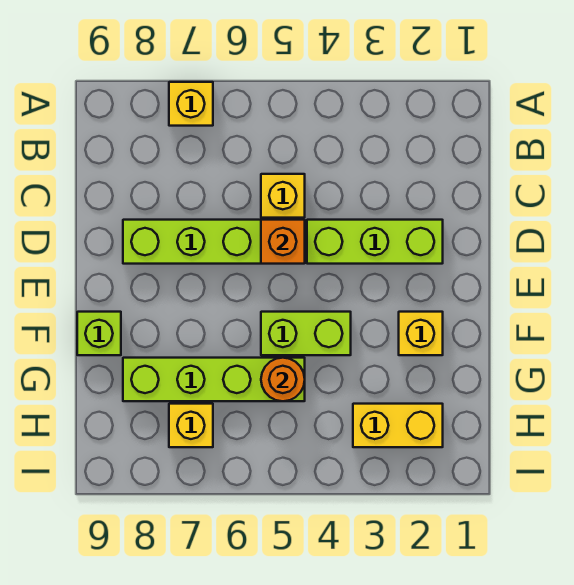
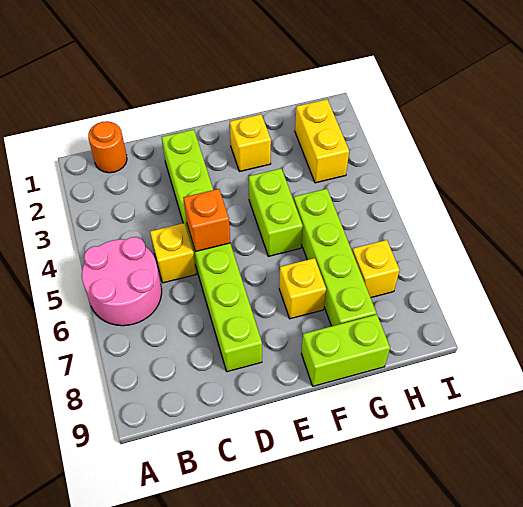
none -> pink round brick A5:B6 level 1
yellow brick A7 level 1 -> yellow brick F7 level 1
lime brick F9 level 1 -> lime brick F9:G9 level 1
orange round brick G5 level 2 -> orange round brick B1 level 1

